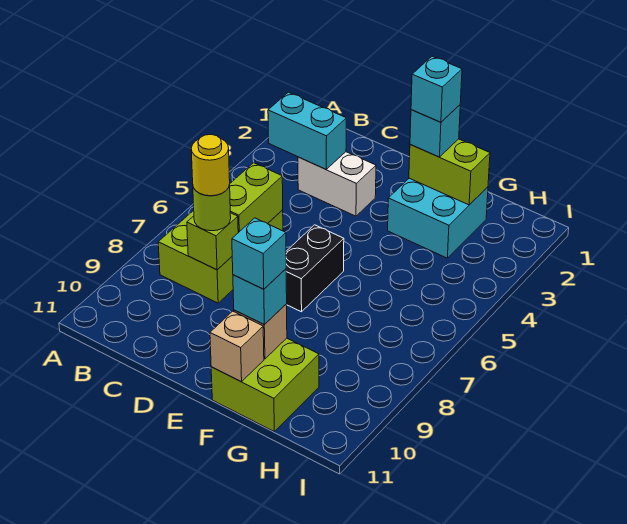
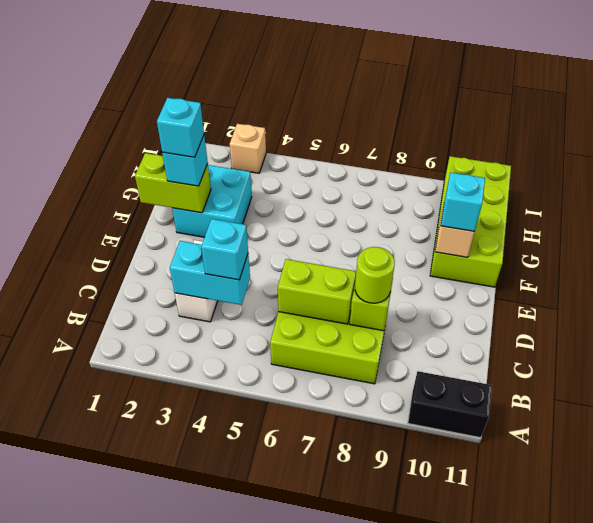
cyan brick B3:C3 level 2 -> cyan brick C3:C4 level 2
yellow round brick C8 level 4 -> none
black brick E6:E7 level 1 -> black brick A10:A11 level 1
lime brick F2:G2 level 2 -> lime brick F1:F2 level 2
lime brick F10:G11 level 1 -> lime brick F10:I11 level 1
cyan brick F10 level 4 -> cyan brick C4 level 3
tan brick F11 level 2 -> tan brick I3 level 1

